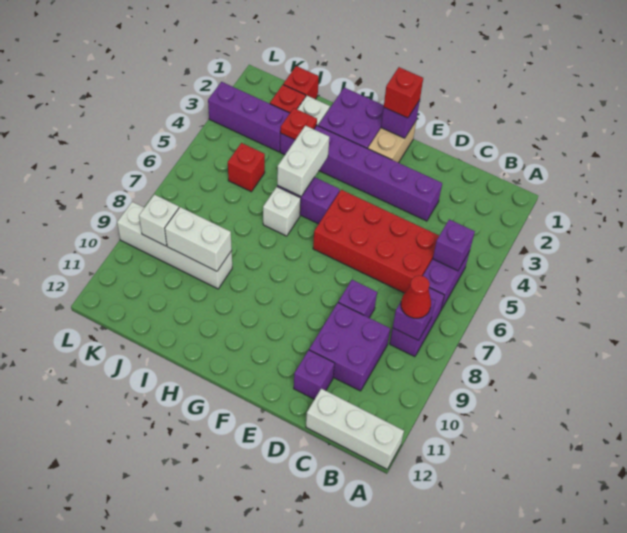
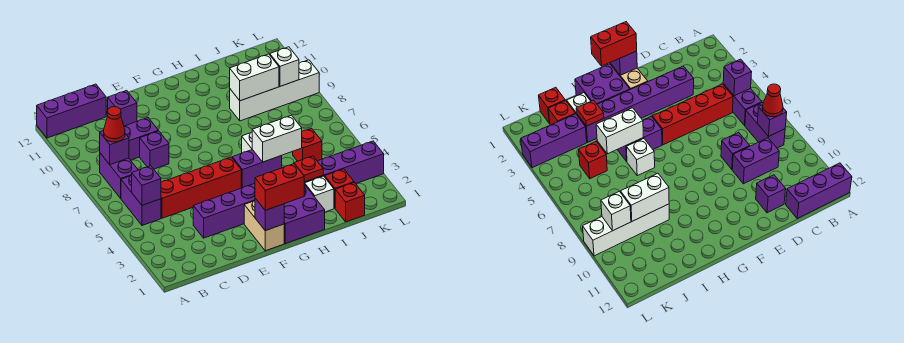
white brick A12:C12 level 1 -> purple brick A12:C12 level 1
red brick C5:F6 level 1 -> red brick C5:F5 level 1
purple brick C9:D10 level 1 -> purple brick C9:D9 level 1
red brick F1 level 3 -> red brick F1:G1 level 3
white brick H4:H5 level 2 -> white brick H5:I5 level 2

